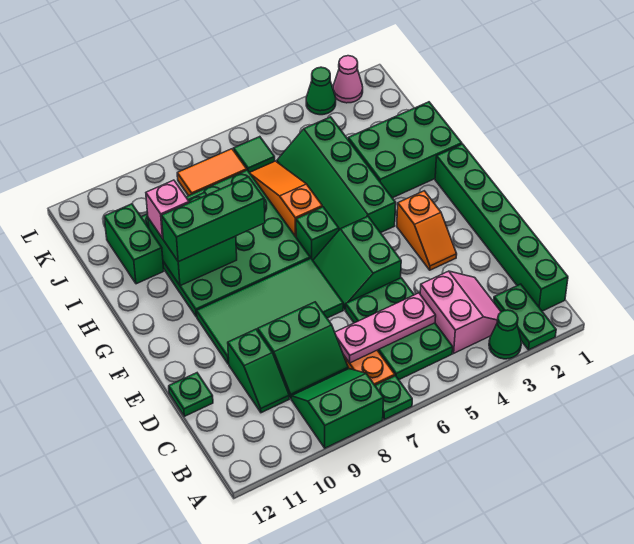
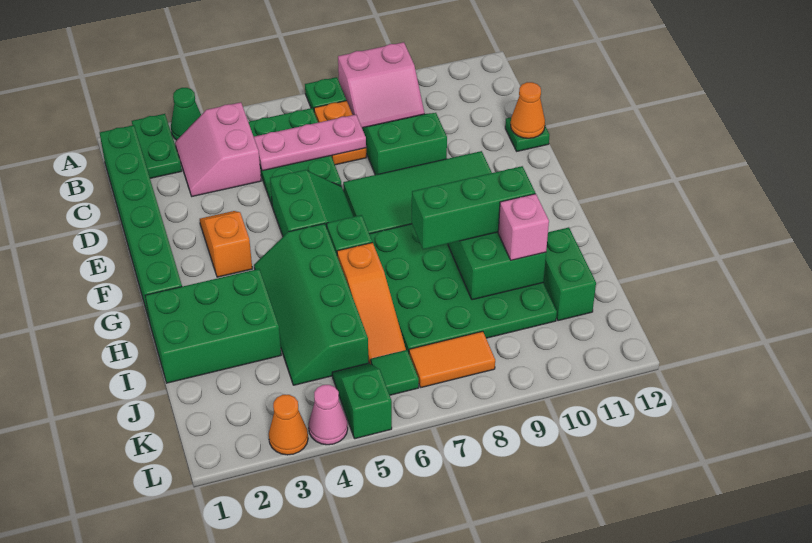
green slope A8:B9 level 1 top A -> pink slope A8:B9 level 1 top A
green slope C10:D10 level 1 top D -> green slope K5:L5 level 1 top L
none -> orange cone D12 level 2
green slope G4:J5 level 1 top 4 -> green slope G4:J5 level 1 top 5
pink cone L2 level 1 -> pink cone L4 level 1
green cone L3 level 1 -> orange cone L3 level 1

